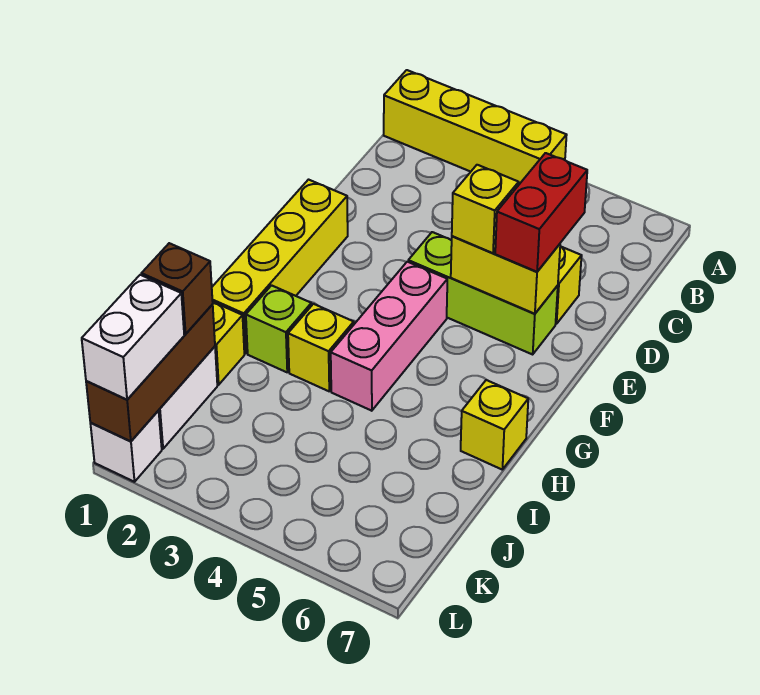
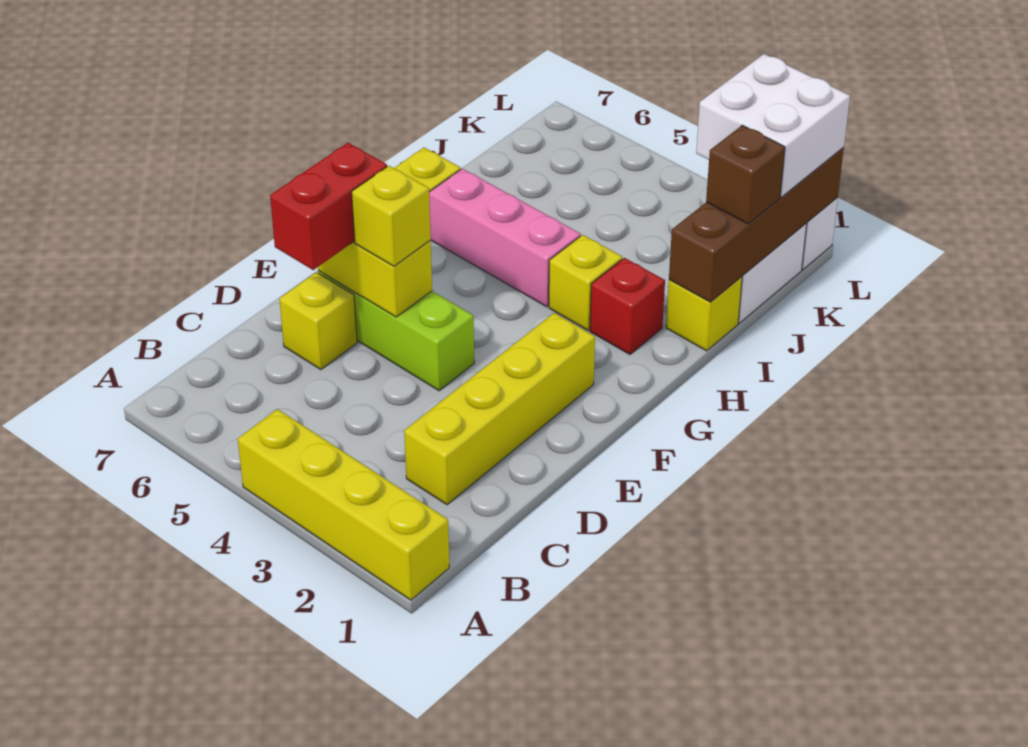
yellow brick E1:H1 level 1 -> yellow brick C2:F2 level 1
pink brick F4:H4 level 1 -> pink brick H4:H6 level 1
lime brick H2 level 1 -> red brick H2 level 1
brown brick J1:L1 level 2 -> brown brick I1:L1 level 2
white brick K1:L1 level 3 -> white brick K1:L2 level 3

